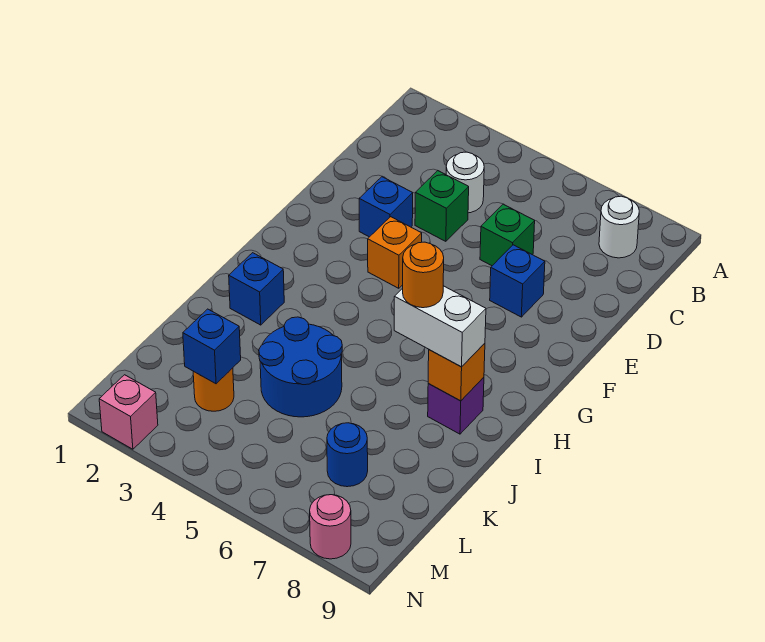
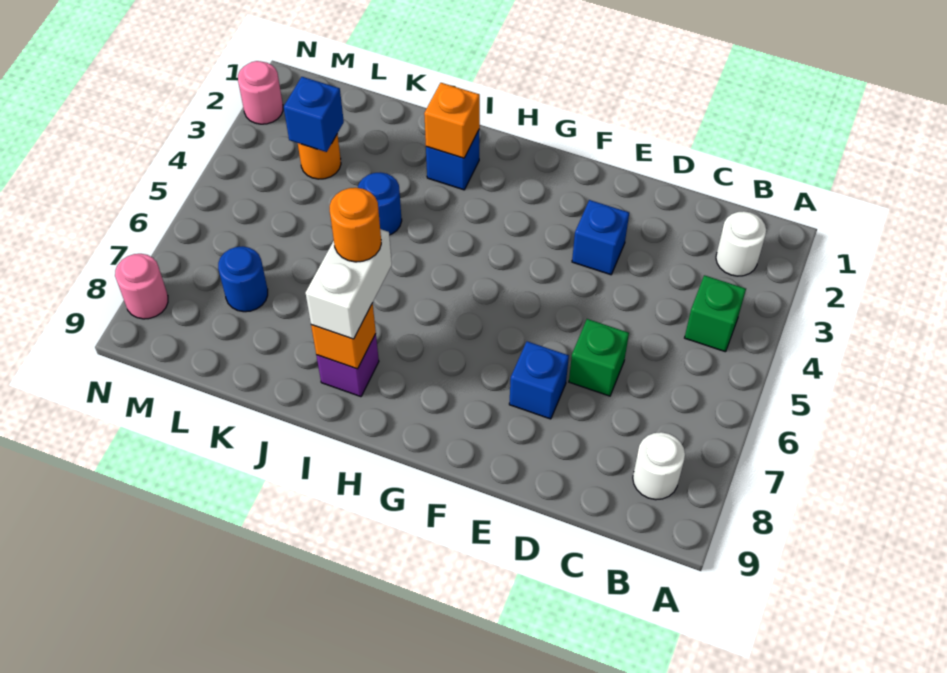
white round brick C4 level 1 -> white round brick B2 level 1
green brick D4 level 1 -> green brick B4 level 1
orange brick F4 level 1 -> orange brick I2 level 2
blue round brick J4:K5 level 1 -> blue round brick J4 level 1
pink brick N2 level 1 -> pink round brick N2 level 1

